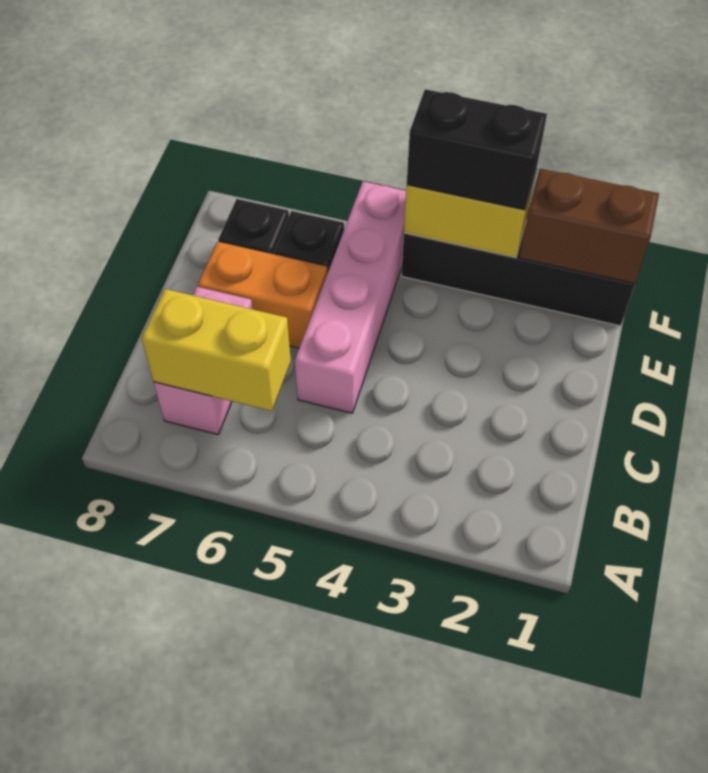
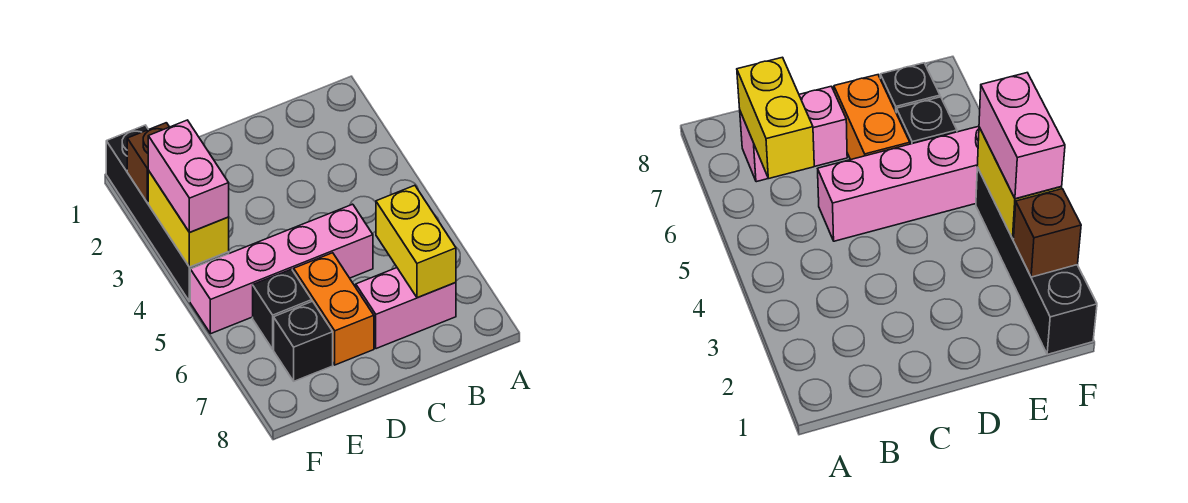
brown brick F1:F2 level 2 -> brown brick F2 level 2
black brick F3:F4 level 3 -> pink brick F3:F4 level 3

